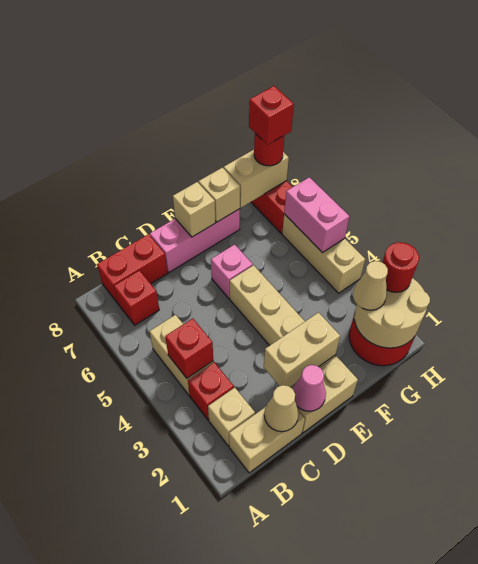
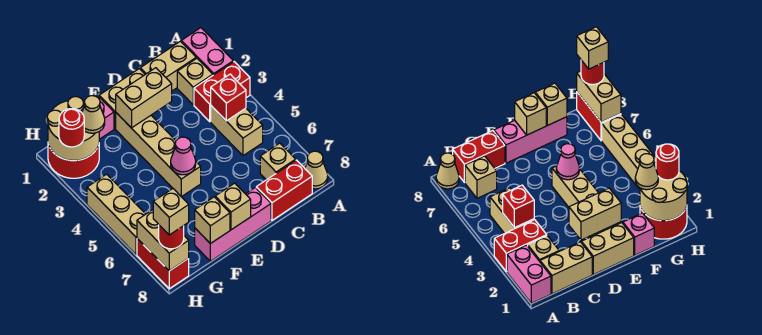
red brick B3 level 1 -> red brick A3:B3 level 1
red brick B7 level 1 -> tan brick B7 level 1
tan cone C1 level 2 -> tan cone A8 level 1
pink cone D1 level 2 -> pink cone E5 level 2
pink brick E6 level 1 -> pink brick F1 level 1
tan brick G8:H8 level 2 -> tan brick H7:H8 level 2
pink brick H5:H6 level 2 -> pink brick A1:A2 level 1
red brick H8 level 4 -> tan brick H8 level 4

